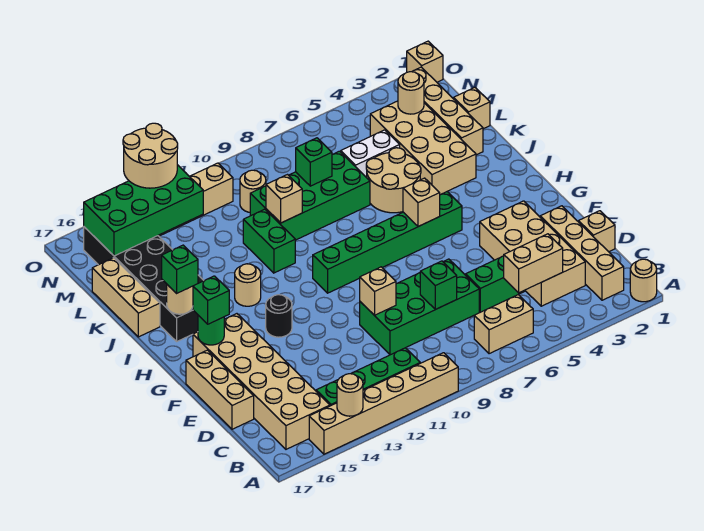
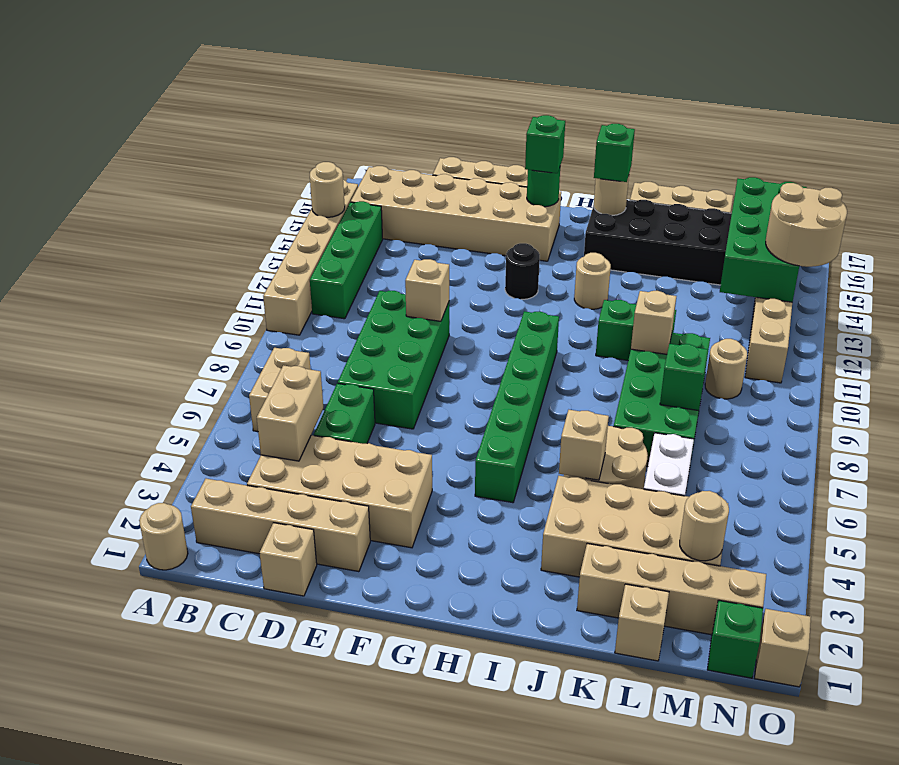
green brick D8 level 2 -> green brick N1 level 1
tan brick H6 level 2 -> tan brick J5 level 2

